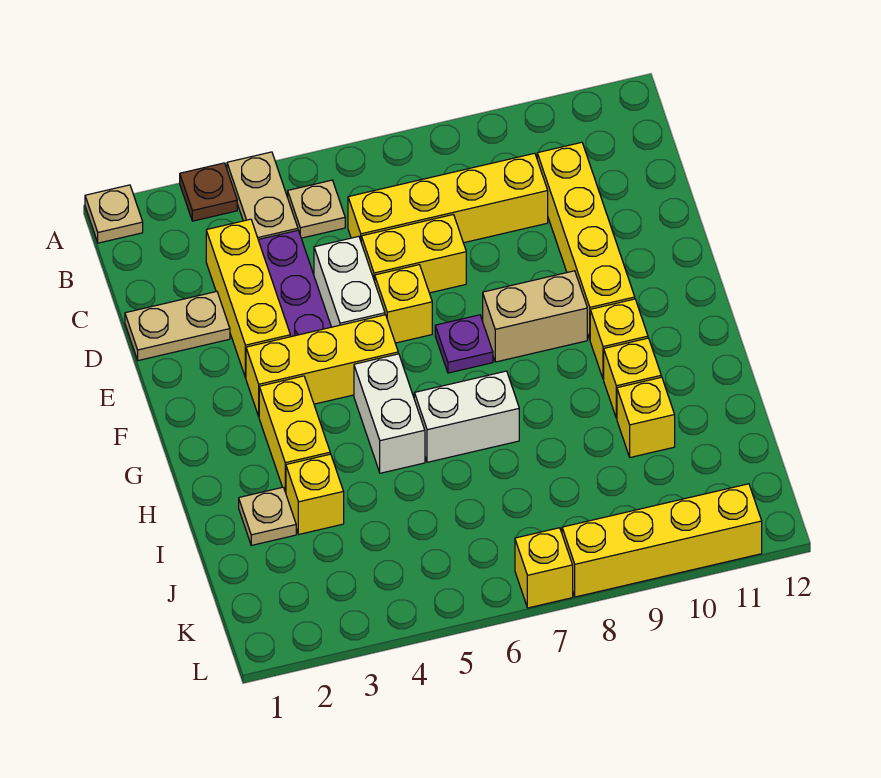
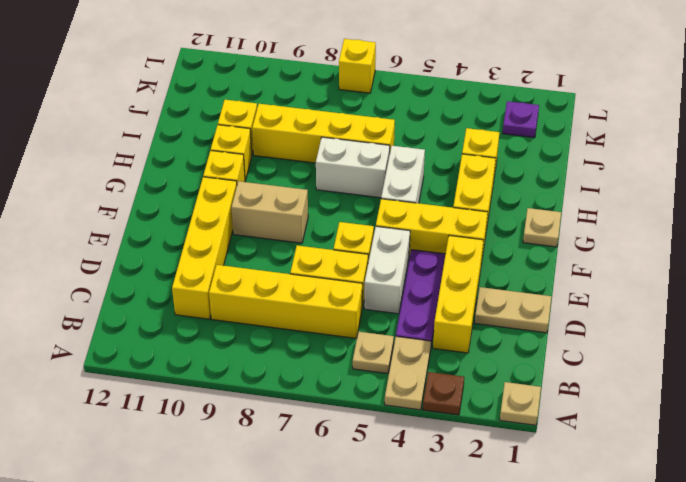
purple plate F7 level 1 -> purple plate K2 level 1
tan plate I2 level 1 -> tan plate G1 level 1
yellow brick L8:L11 level 1 -> yellow brick I6:I9 level 1

